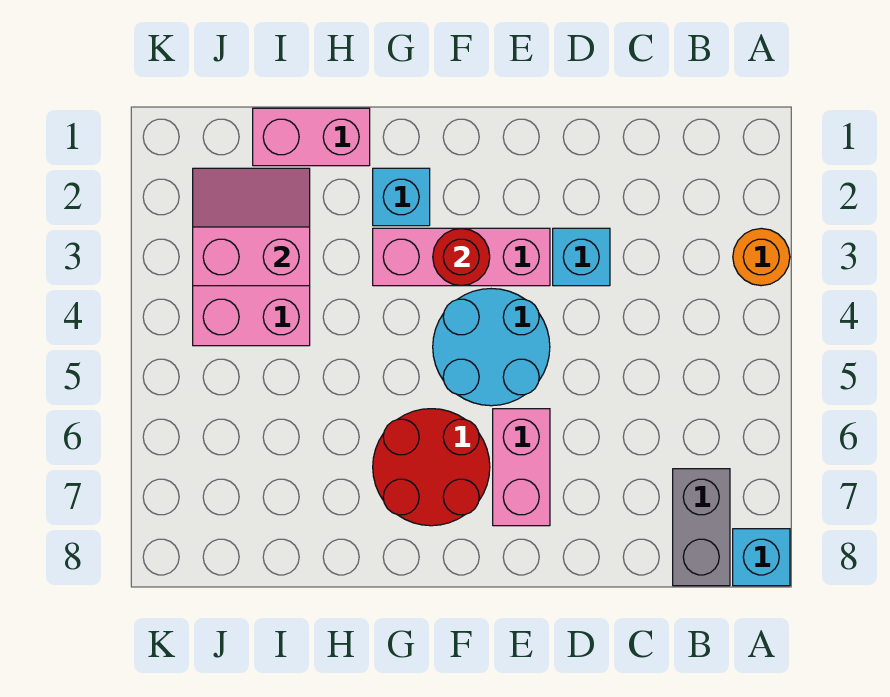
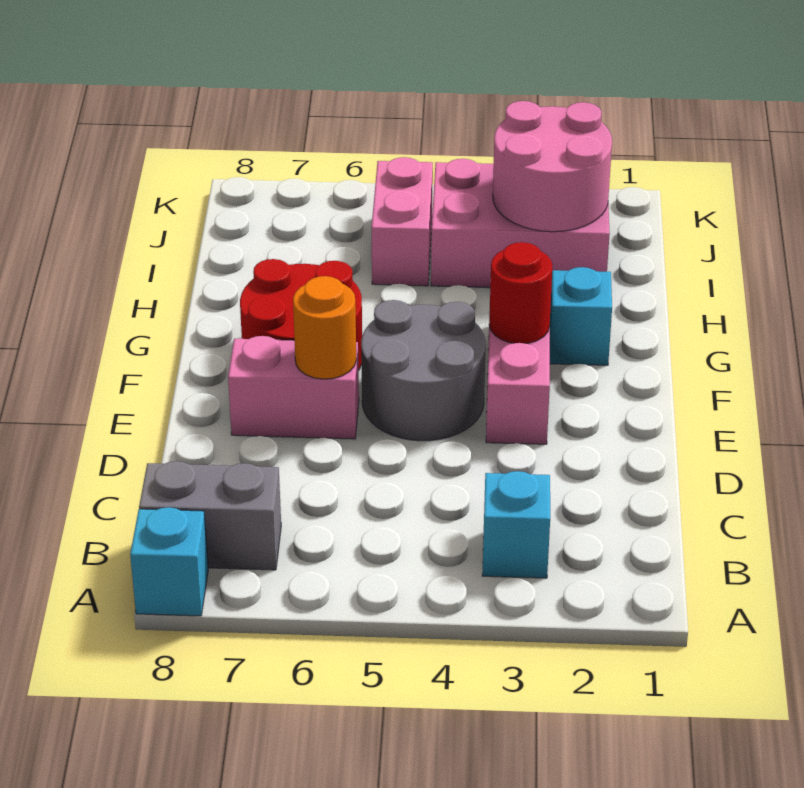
orange round brick A3 level 1 -> orange round brick E6 level 2
cyan brick D3 level 1 -> cyan brick B3 level 1
cyan round brick E4:F5 level 1 -> grey round brick E4:F5 level 1
pink brick H1:I1 level 1 -> pink brick I5:J5 level 1
pink slope I2:J3 level 2 top 3 -> pink round brick I2:J3 level 2

